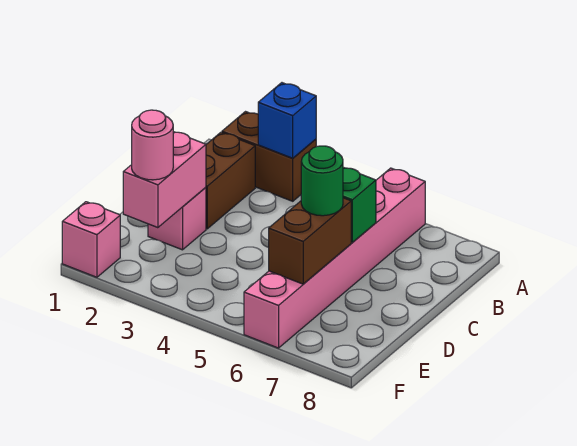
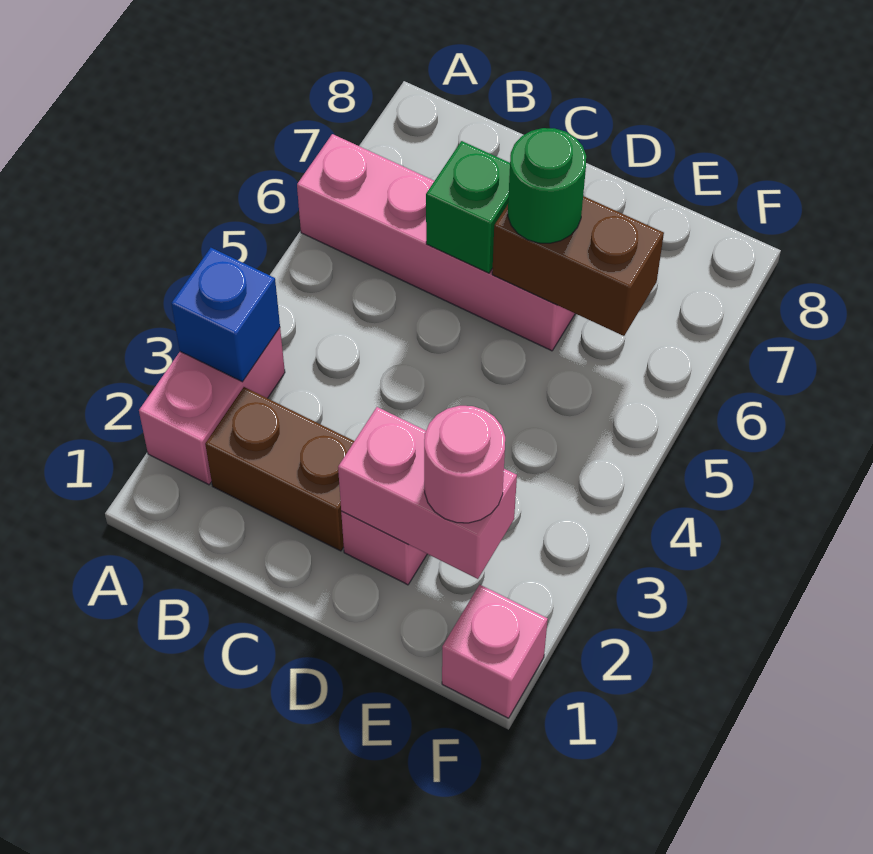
brown brick A2:A3 level 1 -> pink brick A2:A3 level 1
pink brick A6:F6 level 1 -> pink brick A6:D6 level 1

